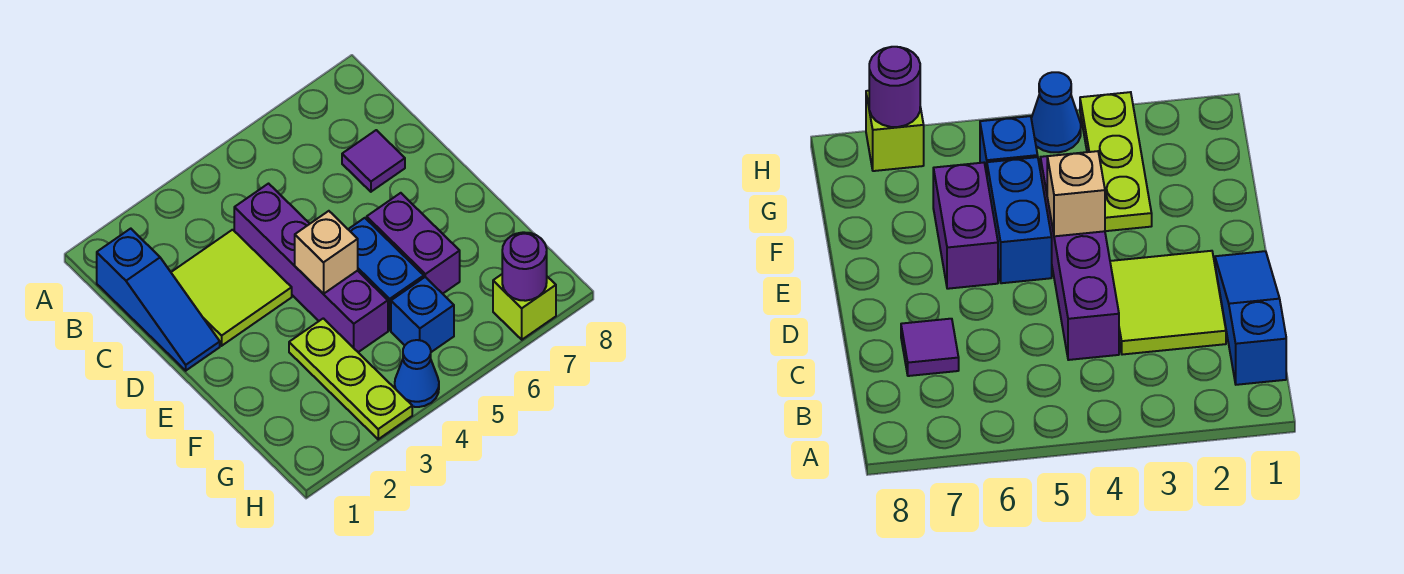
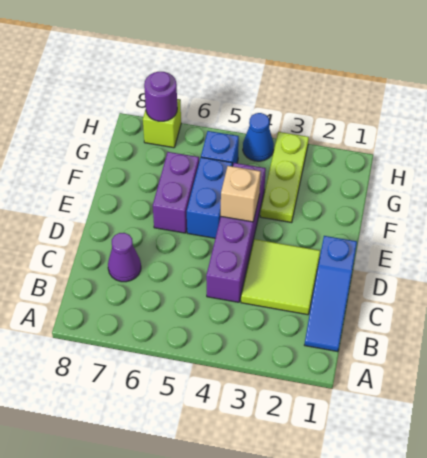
blue slope B1:D1 level 1 top B -> blue slope B1:D1 level 1 top D
purple tile C7 level 1 -> purple cone C7 level 1

